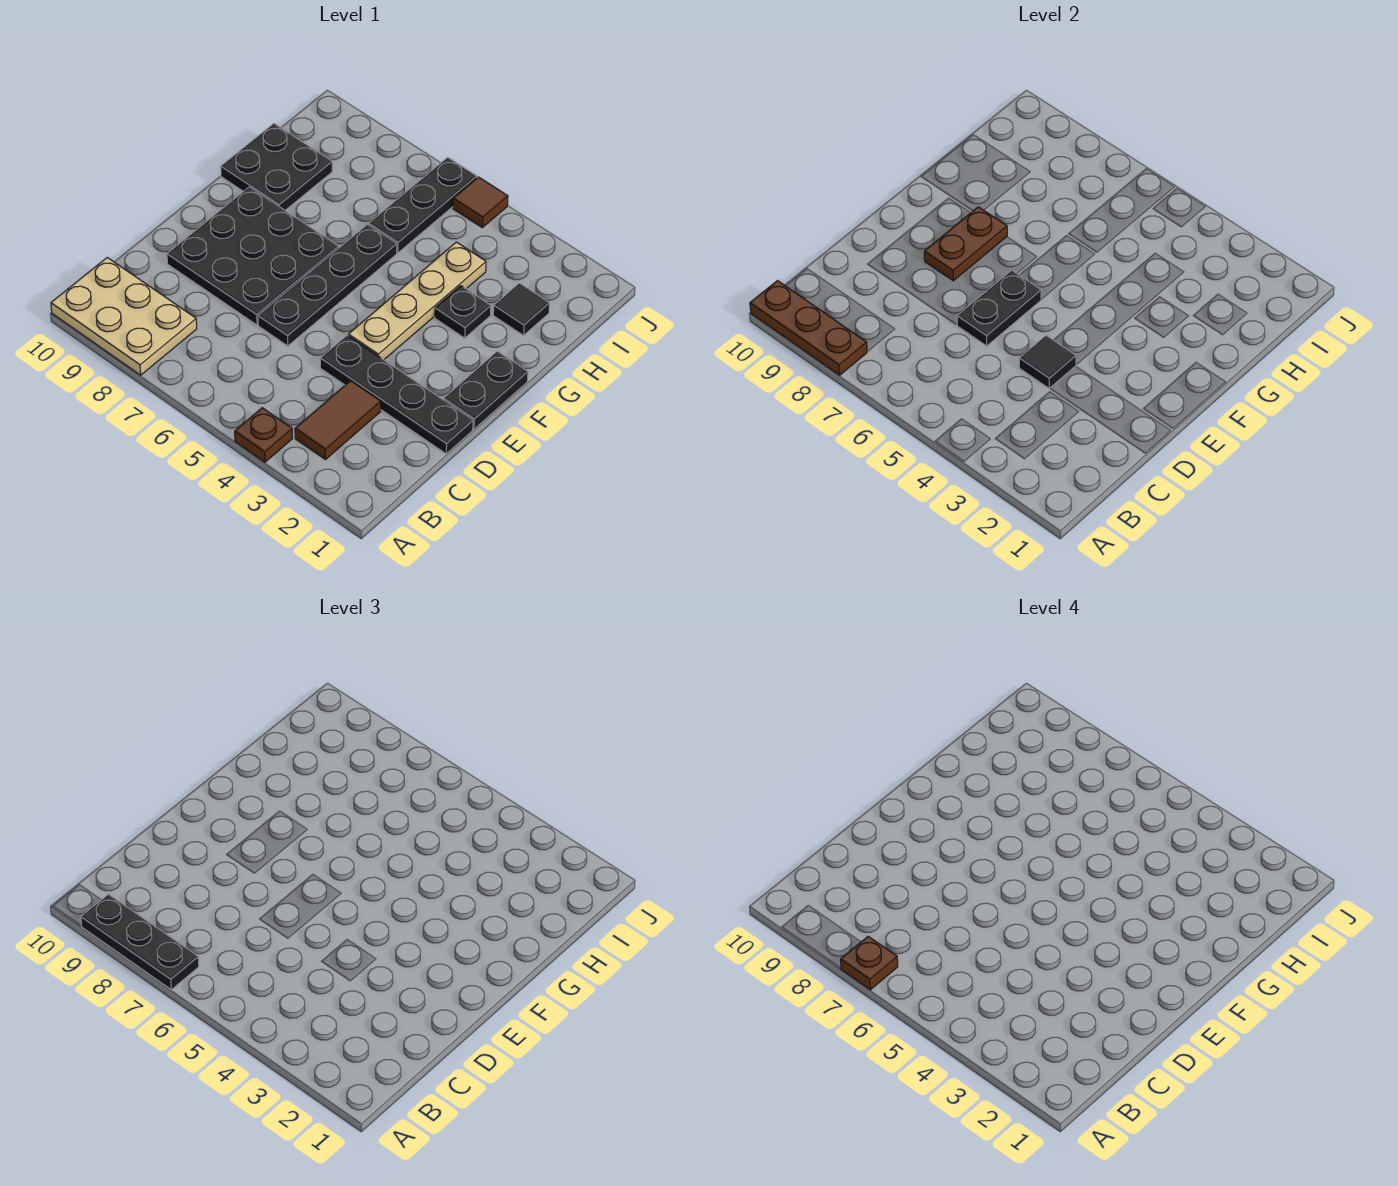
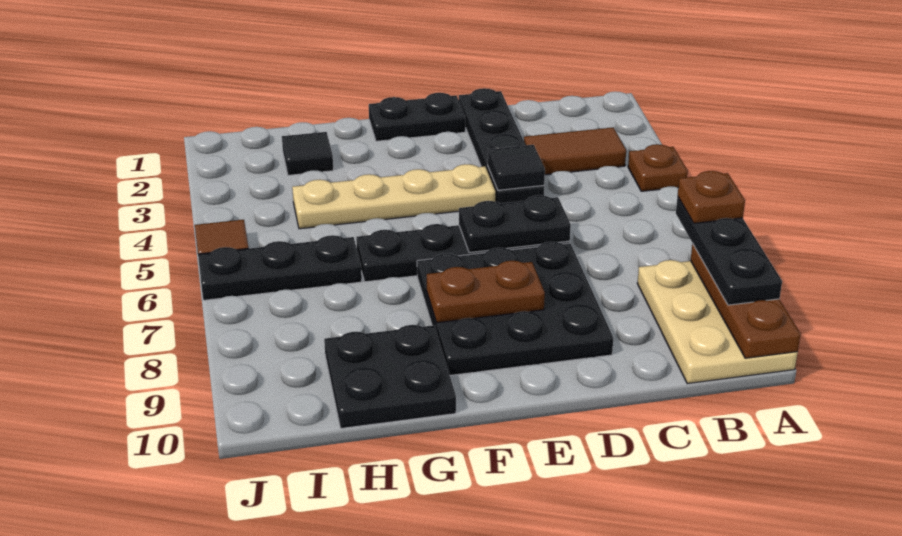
black plate G3 level 1 -> none

